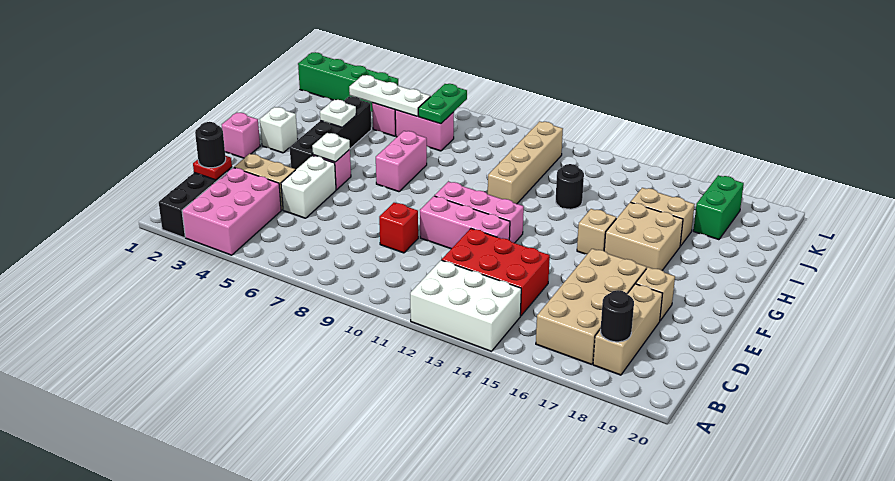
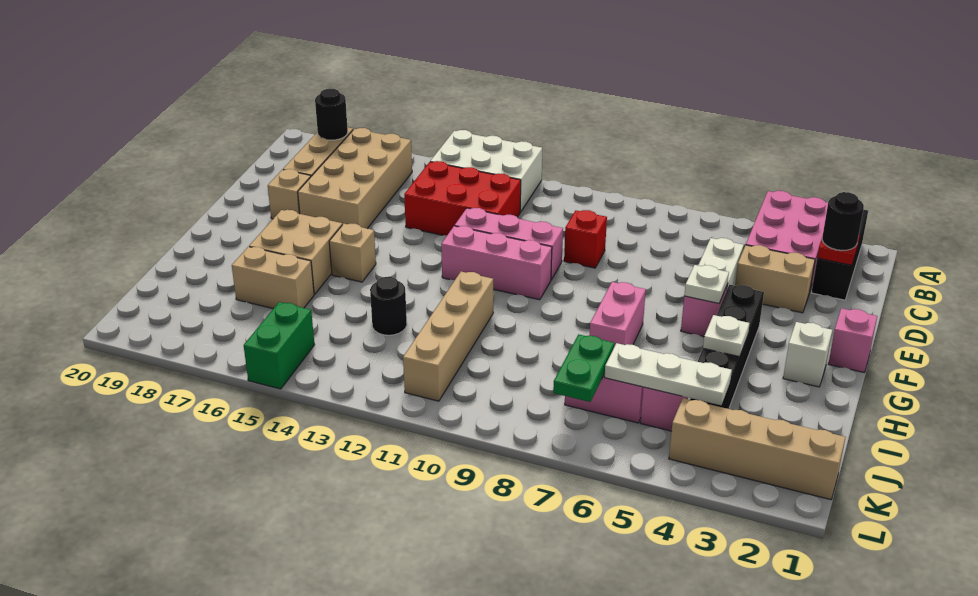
green brick J18:K18 level 1 -> green brick K15:L15 level 1
green brick K1:K4 level 1 -> tan brick K1:K4 level 1

